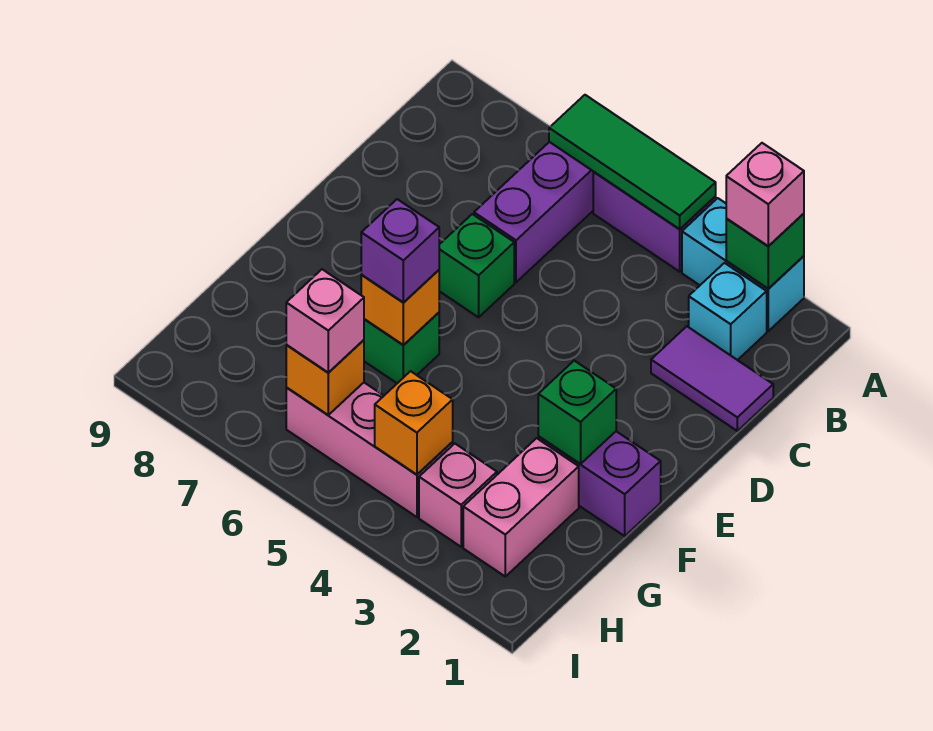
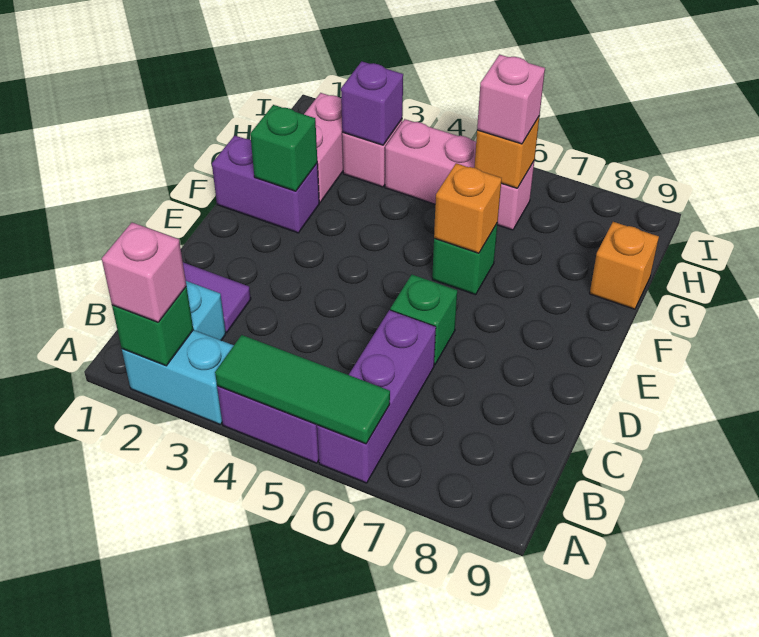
purple brick F6 level 3 -> purple brick H3 level 2
orange brick H4 level 2 -> orange brick G9 level 1

